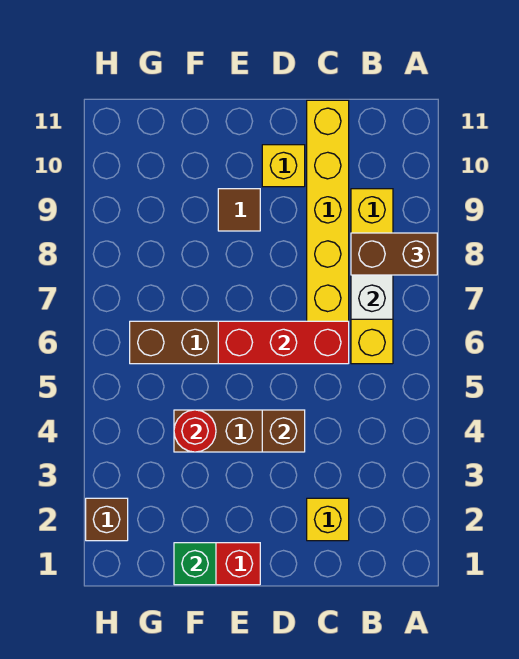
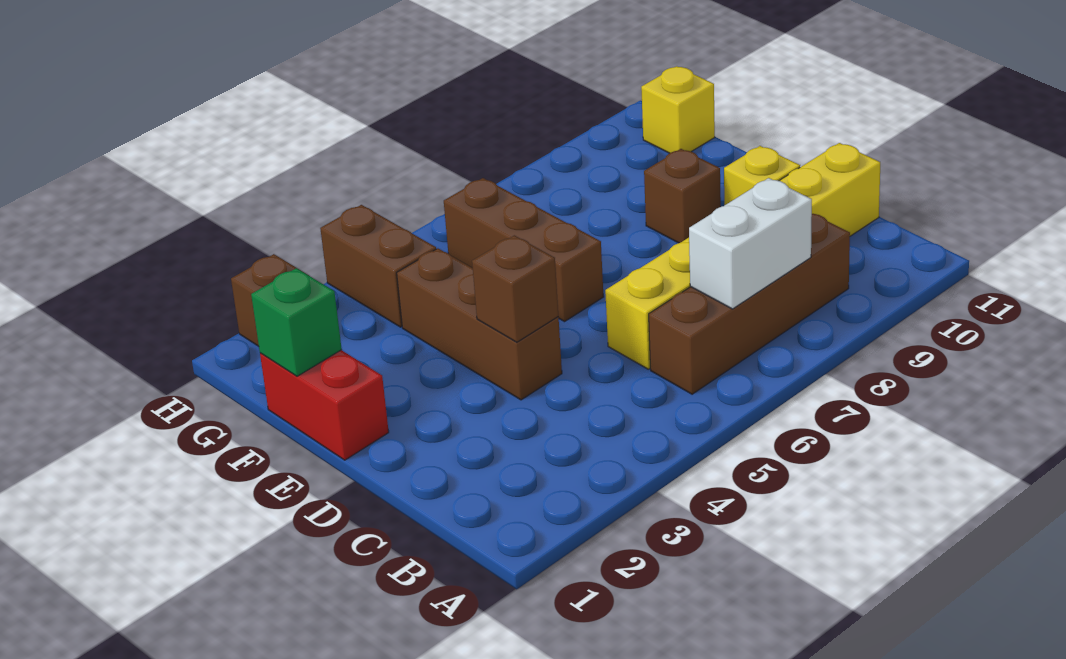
brown brick A8:B8 level 3 -> brown brick G4:H4 level 1
yellow brick B6:B9 level 1 -> brown brick B6:B9 level 1
yellow brick C2 level 1 -> yellow brick G11 level 1
red brick C6:E6 level 2 -> none
brown tile E9 level 1 -> brown brick E9 level 1
red round brick F4 level 2 -> none

